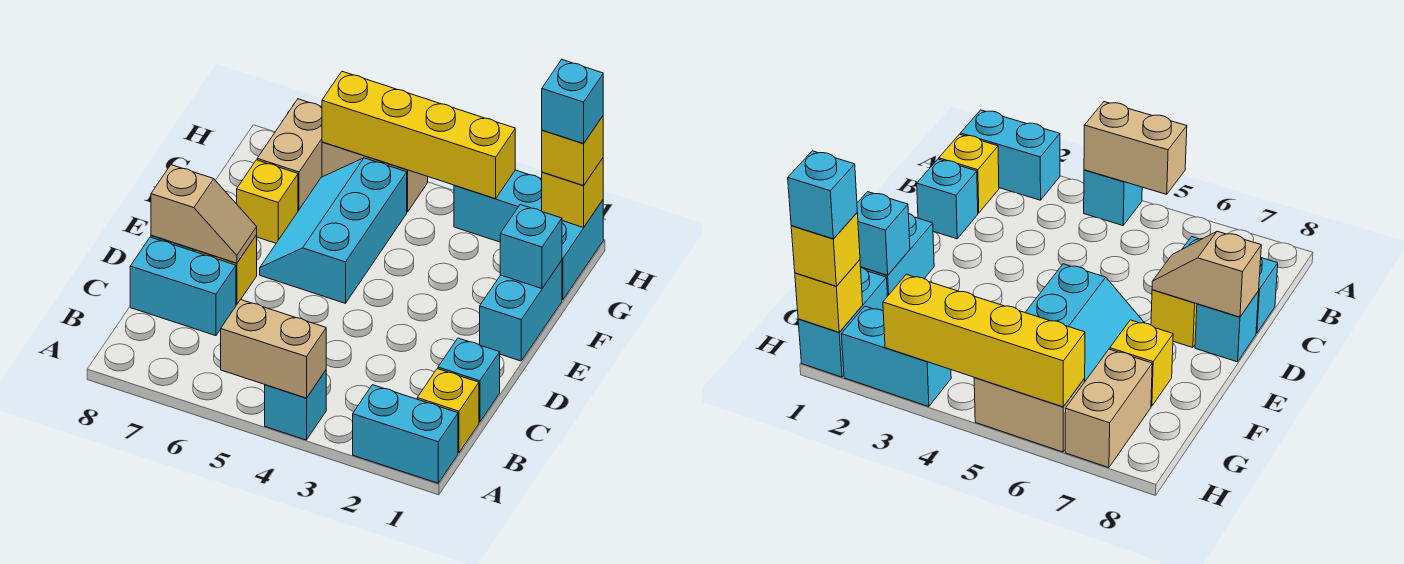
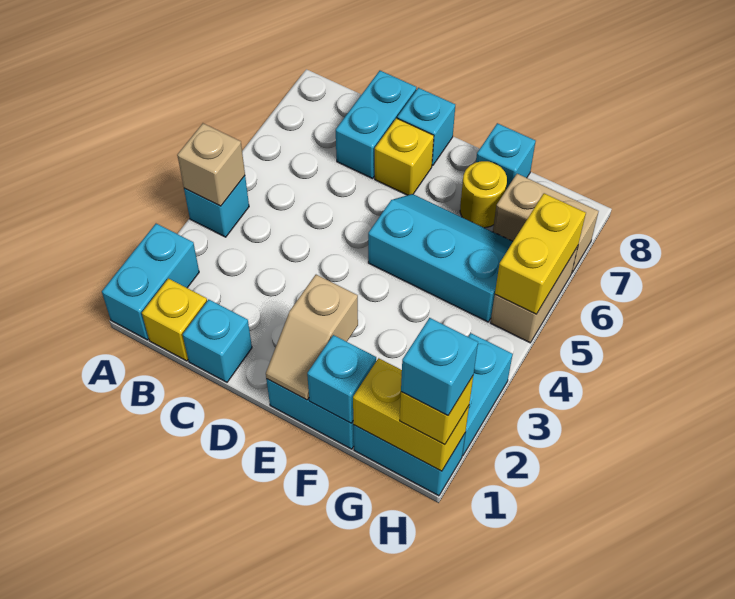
tan brick A4:A5 level 2 -> tan brick A4 level 2
tan slope D7:D8 level 2 top 8 -> tan slope E1:E2 level 2 top 2
yellow brick F7 level 1 -> yellow round brick F7 level 1
none -> cyan brick F8 level 1
yellow brick H1 level 2 -> yellow brick G1:H1 level 2
yellow brick H3:H6 level 2 -> yellow brick H5:H6 level 2

